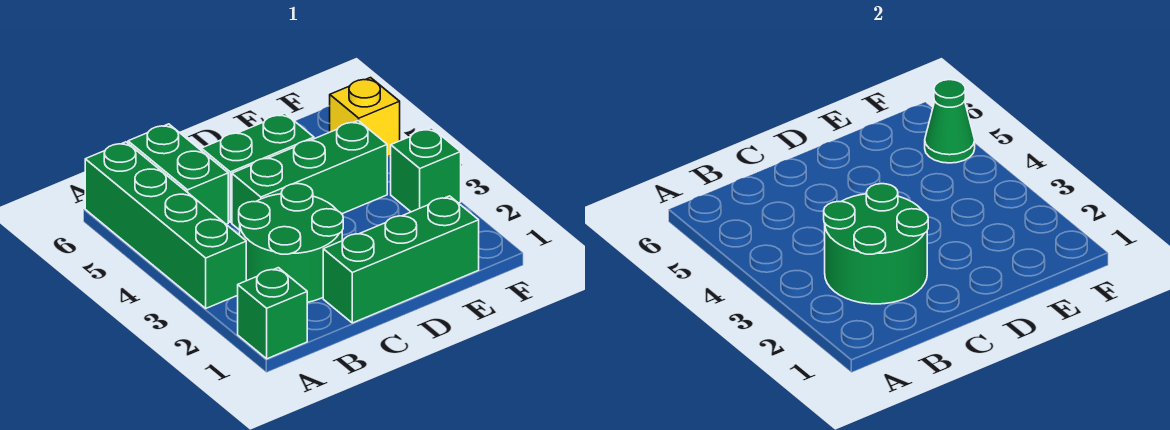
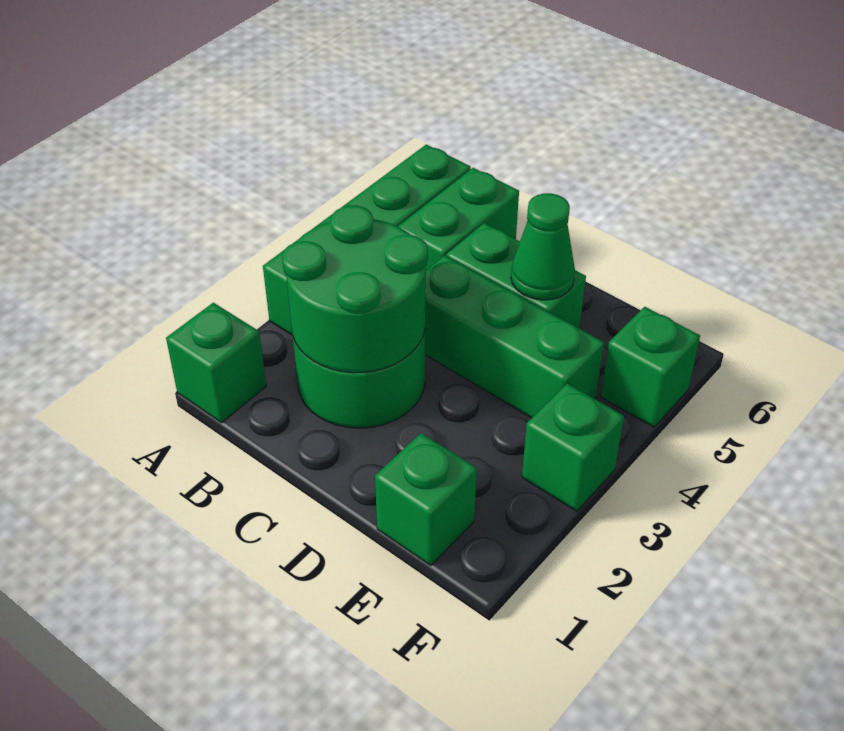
green brick C1:E1 level 1 -> green brick E1 level 1
yellow brick F5 level 1 -> green brick F5 level 1
green cone F5 level 2 -> green cone D5 level 2

